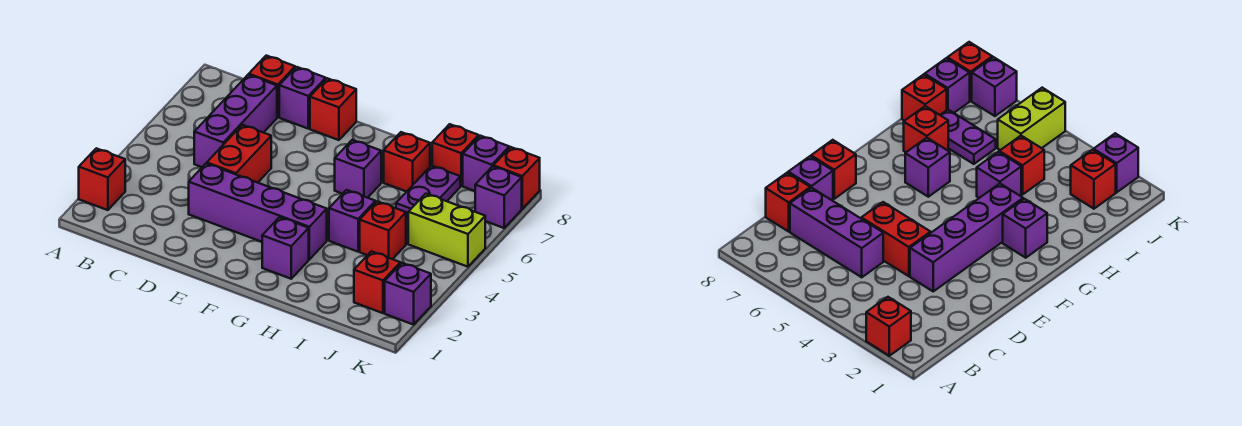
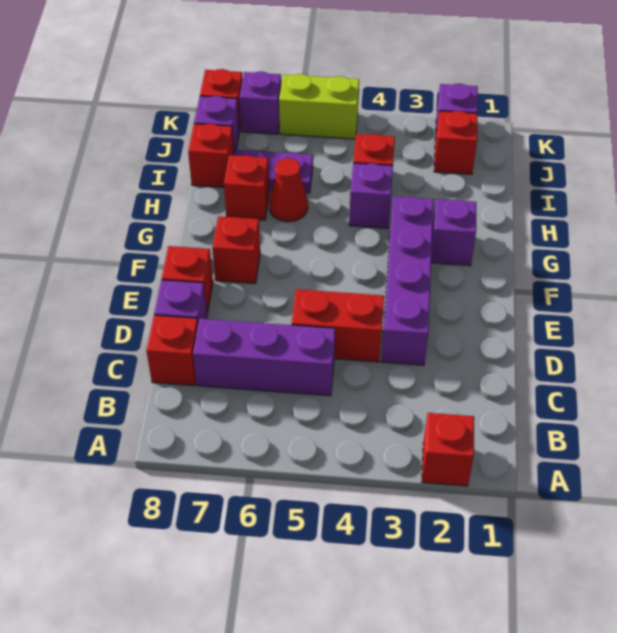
none -> red brick F7 level 1
purple brick G6 level 1 -> none
none -> red cone H6 level 1
lime brick J5:K5 level 1 -> lime brick K5:K6 level 1

